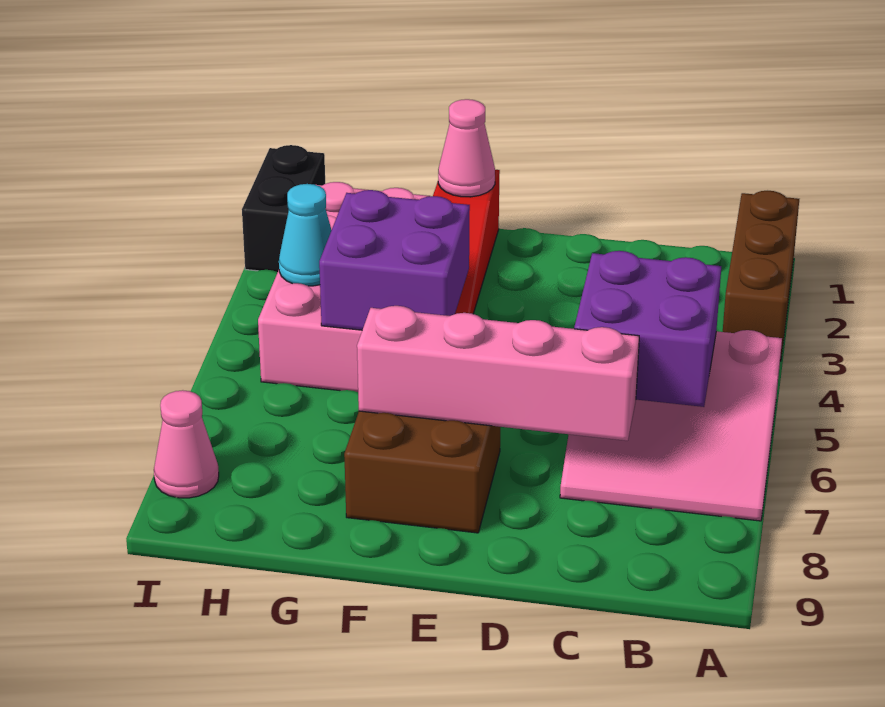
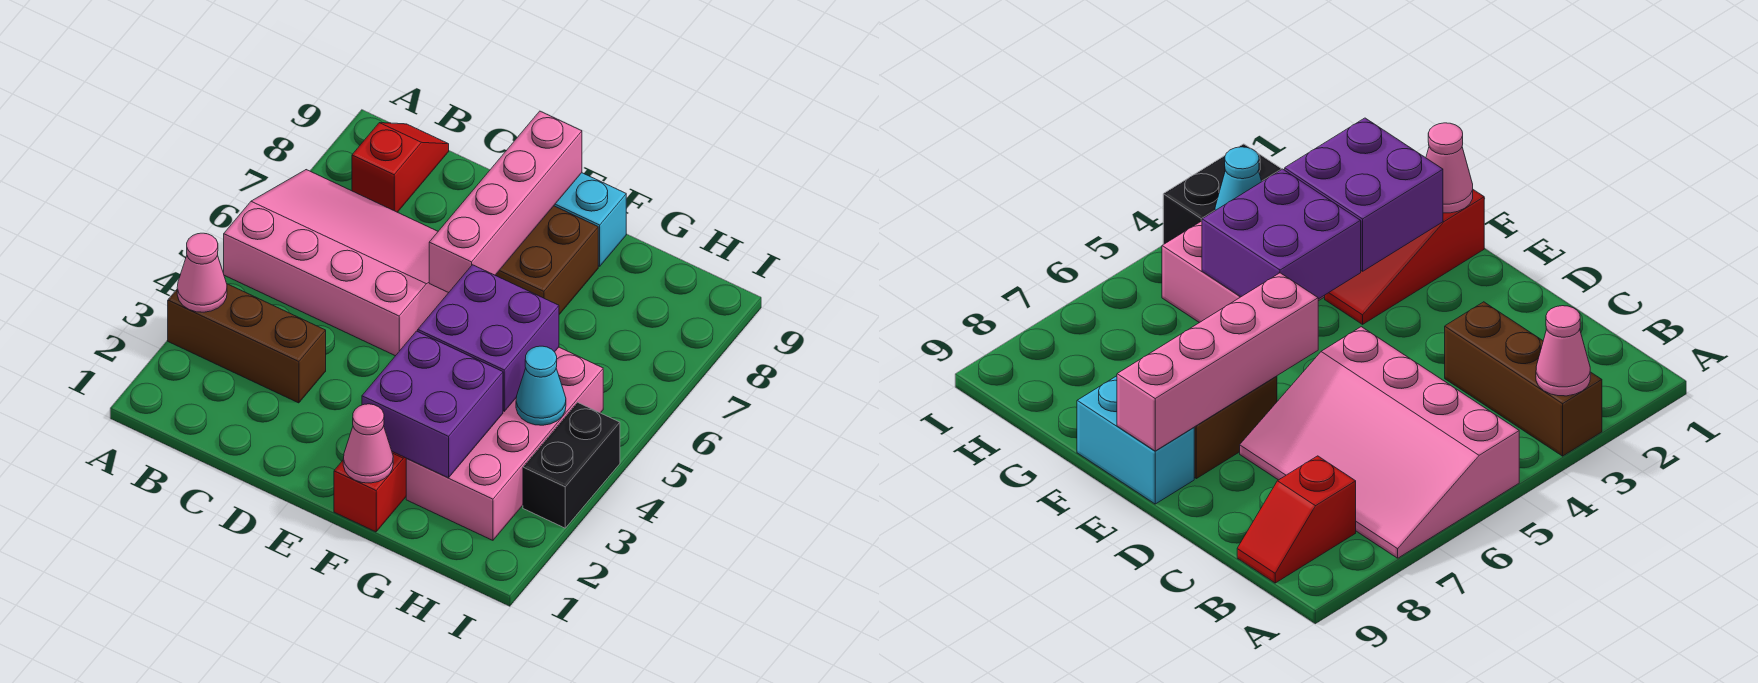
brown brick A1:A3 level 1 -> brown brick A3:C3 level 1
pink slope A5:C7 level 1 top 5 -> pink slope A5:D7 level 1 top 5
purple brick B5:C6 level 2 -> purple brick F2:G3 level 2
none -> red slope B8:B9 level 1 top 8
pink brick C7:F7 level 2 -> pink brick E6:E9 level 2
none -> cyan brick E9:F9 level 1
black brick I1:I2 level 1 -> black brick I3:I4 level 1
pink cone I8 level 1 -> pink cone A3 level 2

